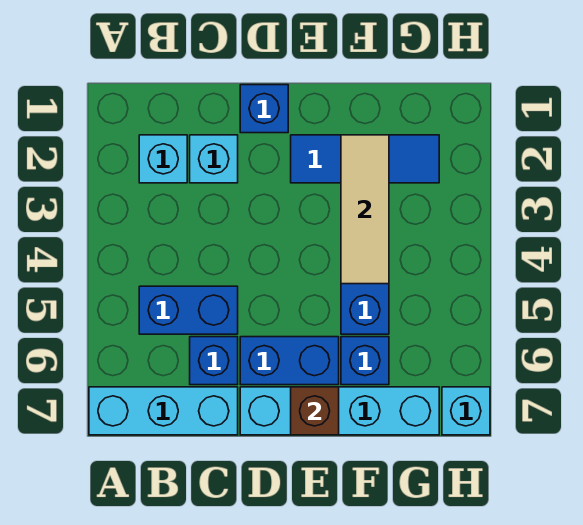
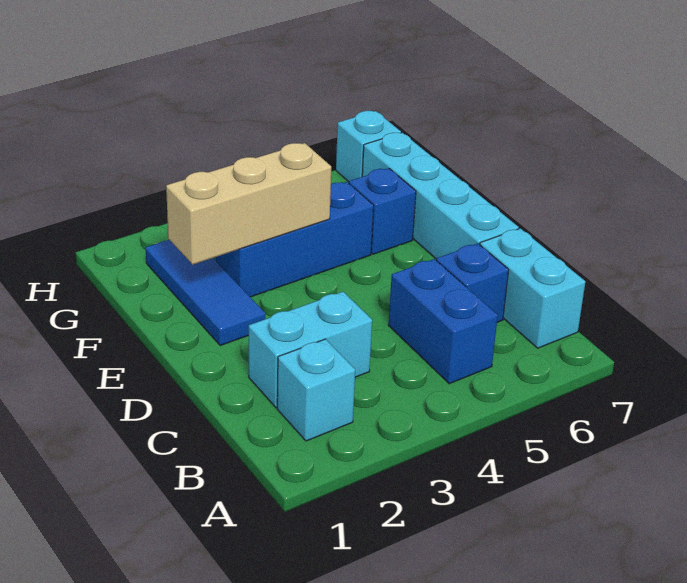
cyan brick A7:C7 level 1 -> cyan brick B7:C7 level 1
cyan brick C2 level 1 -> cyan brick C2:C3 level 1
blue brick D1 level 1 -> none
blue brick D6:E6 level 1 -> none
brown brick E7 level 2 -> none
tan tile F2:F4 level 2 -> tan brick F2:F4 level 2

